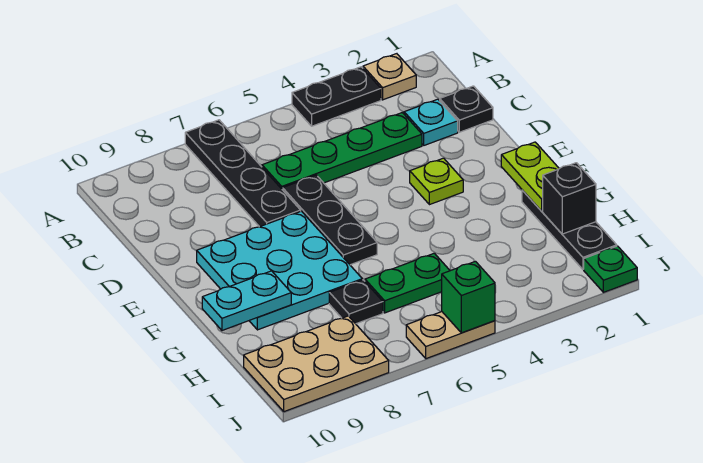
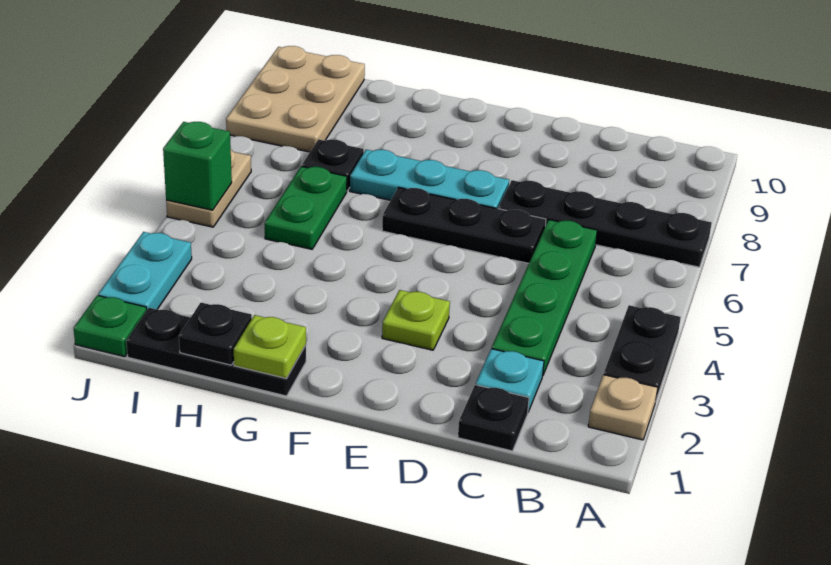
cyan plate E7:G9 level 1 -> cyan plate E7:G7 level 1
lime plate F1:G1 level 2 -> lime plate G1 level 2
cyan plate G9:G10 level 2 -> cyan plate J2:J3 level 1
black brick H1 level 2 -> black plate H1 level 2

